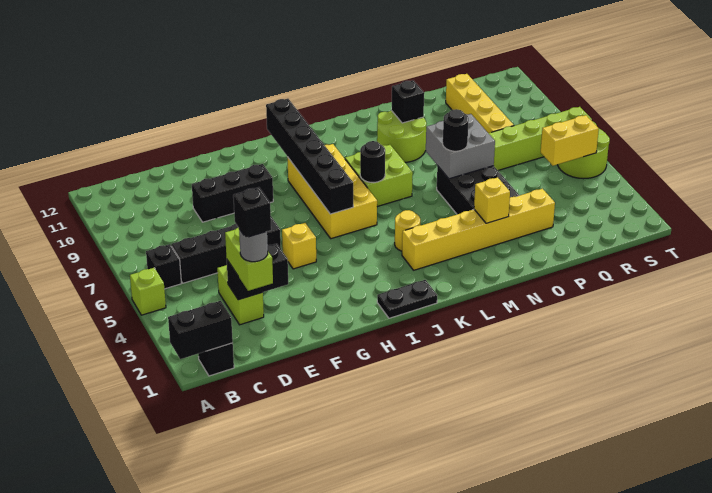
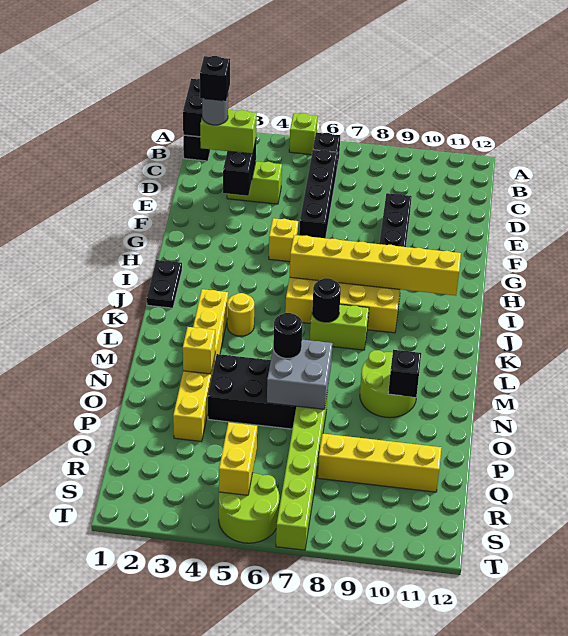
black brick I6:I11 level 2 -> yellow brick I6:I11 level 2
lime brick K7:L8 level 1 -> lime brick K7:K8 level 1

